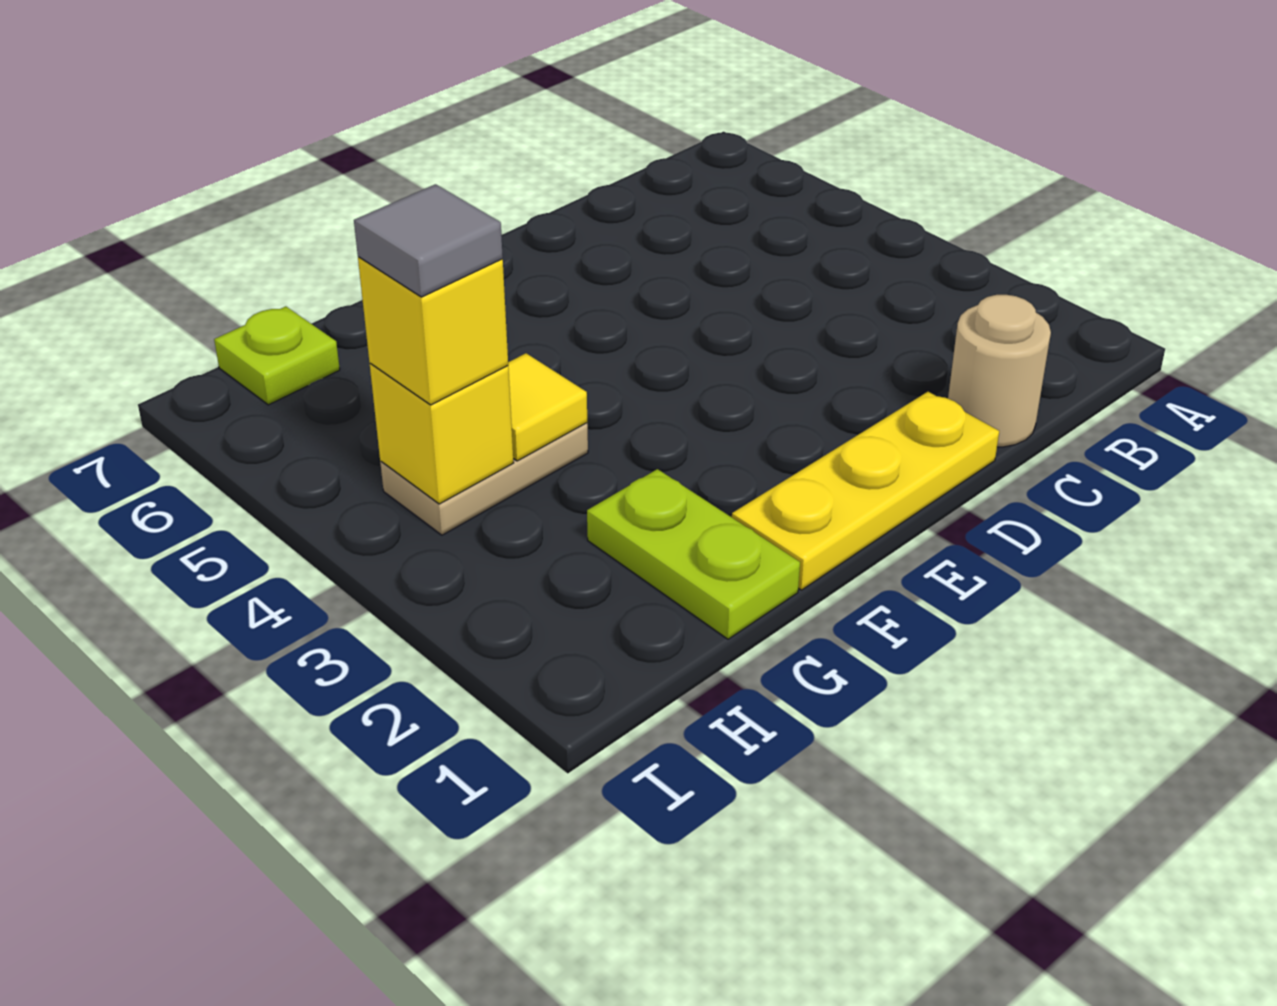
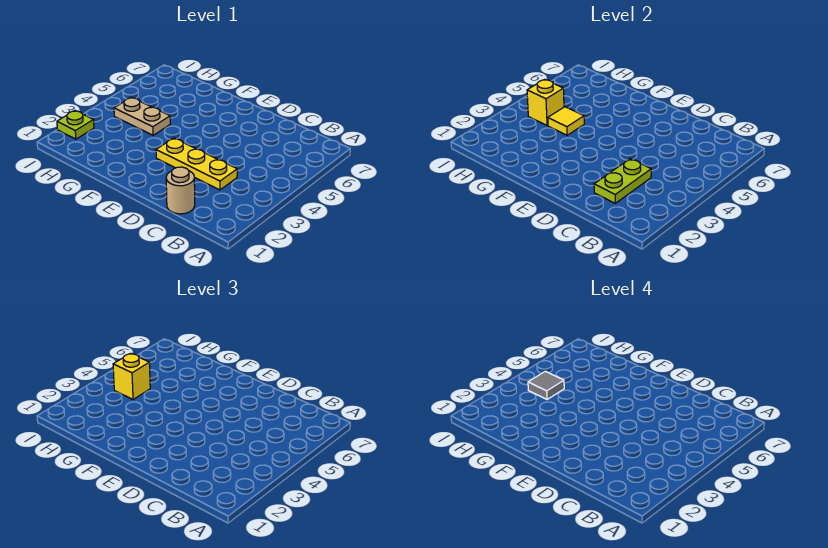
yellow plate D1:F1 level 1 -> yellow plate C3:E3 level 1
lime plate G1:G2 level 1 -> lime plate C2:C3 level 2
lime plate H7 level 1 -> lime plate I2 level 1

